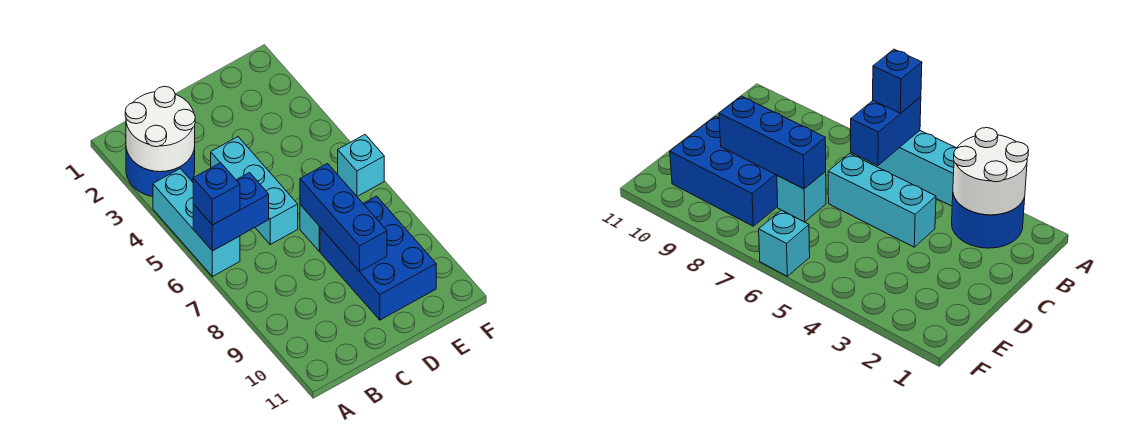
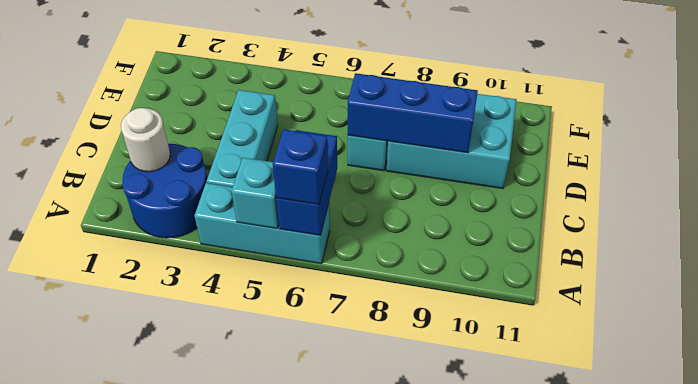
white round brick A2:B3 level 2 -> white round brick B2 level 2
cyan brick C4:C6 level 1 -> cyan brick B4:D4 level 1
blue brick D8:E10 level 1 -> cyan brick D8:E10 level 1
cyan brick F6 level 1 -> cyan brick A5 level 2

